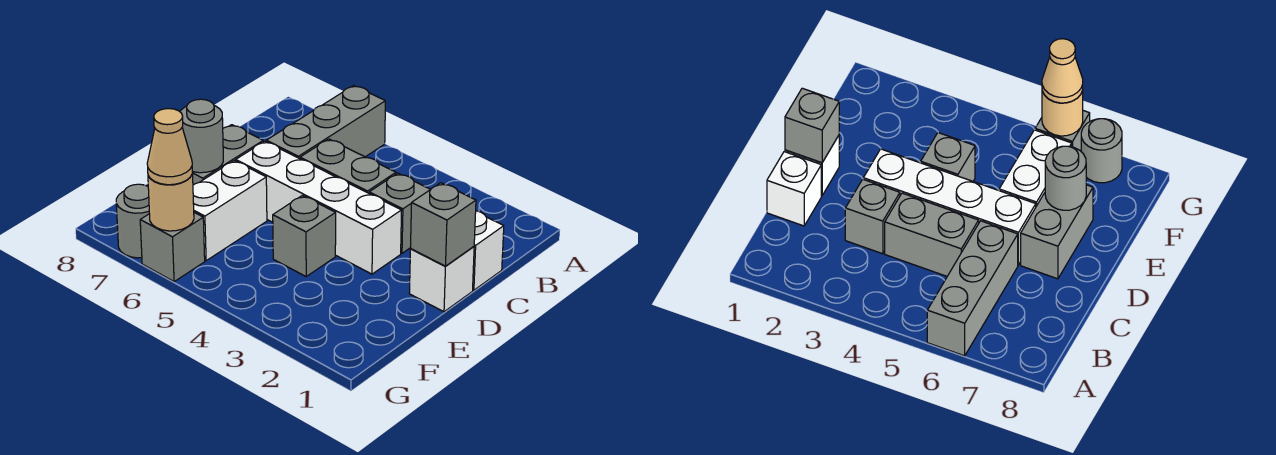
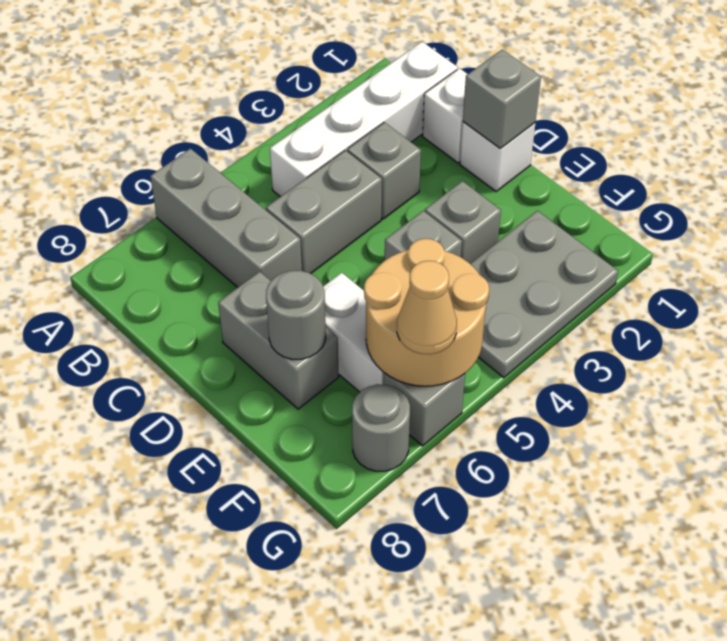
white brick D3:D6 level 1 -> white brick B1:B4 level 1
none -> grey brick E3 level 1
none -> grey plate F2:G4 level 1
tan round brick G6 level 2 -> tan round brick F5:G6 level 2

